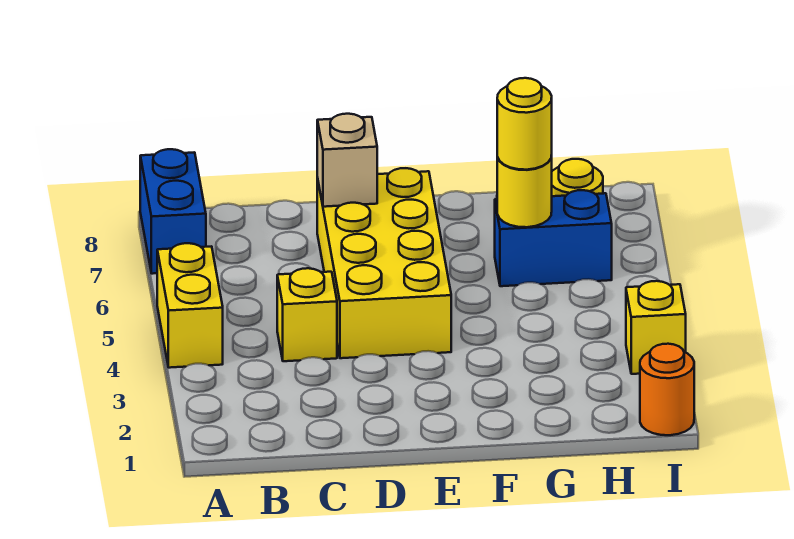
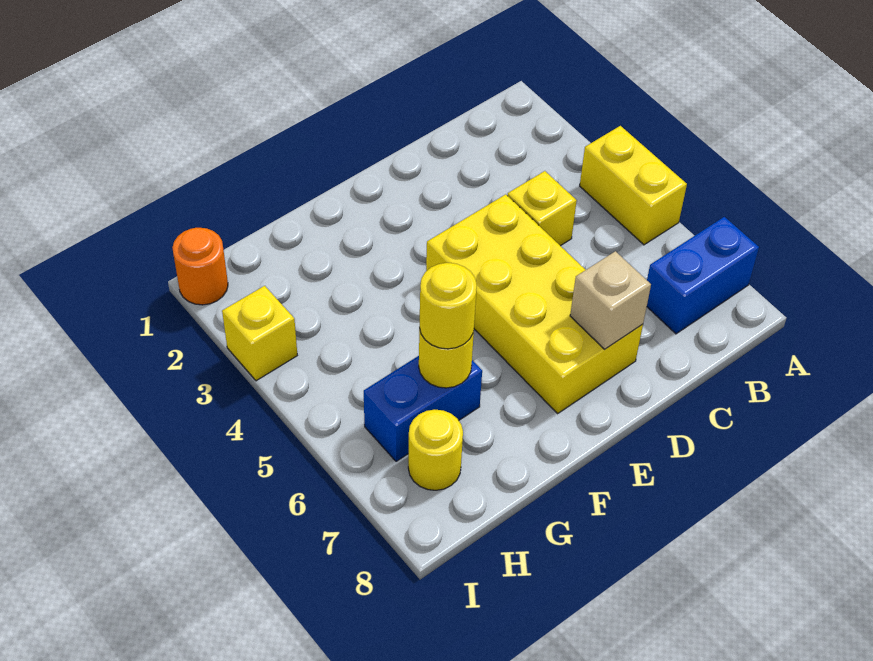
blue brick A7:A8 level 1 -> blue brick A7:B7 level 1

